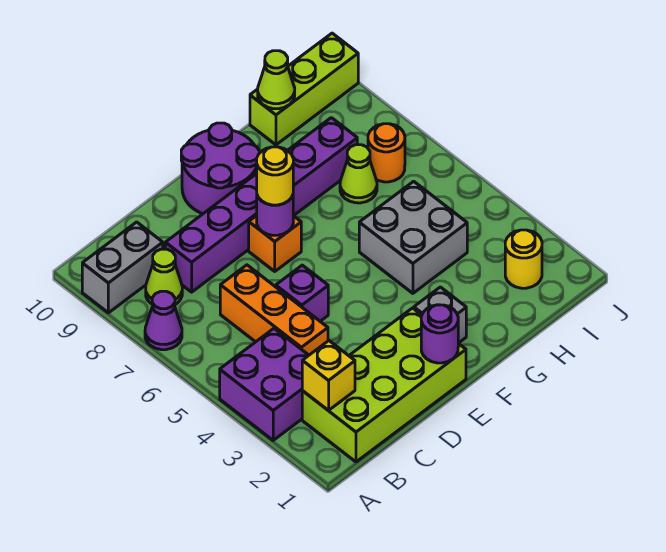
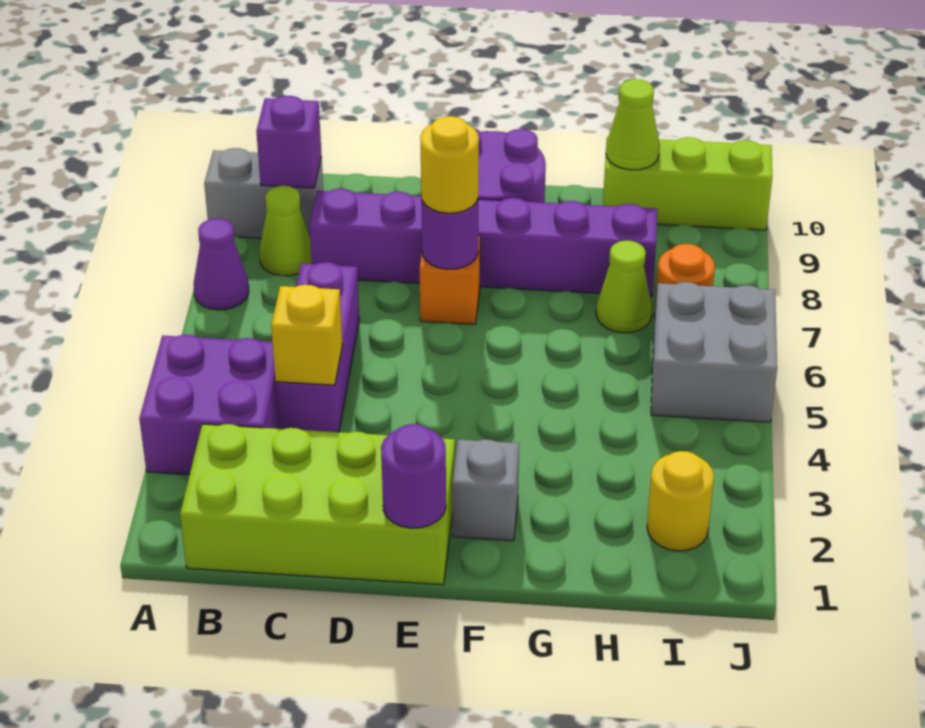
yellow brick B2 level 2 -> yellow brick C4 level 2
orange brick C4:C6 level 1 -> purple brick C4:C6 level 1
purple brick D5 level 1 -> purple brick B9 level 2
grey brick G4:H5 level 1 -> grey brick I5:J6 level 1

